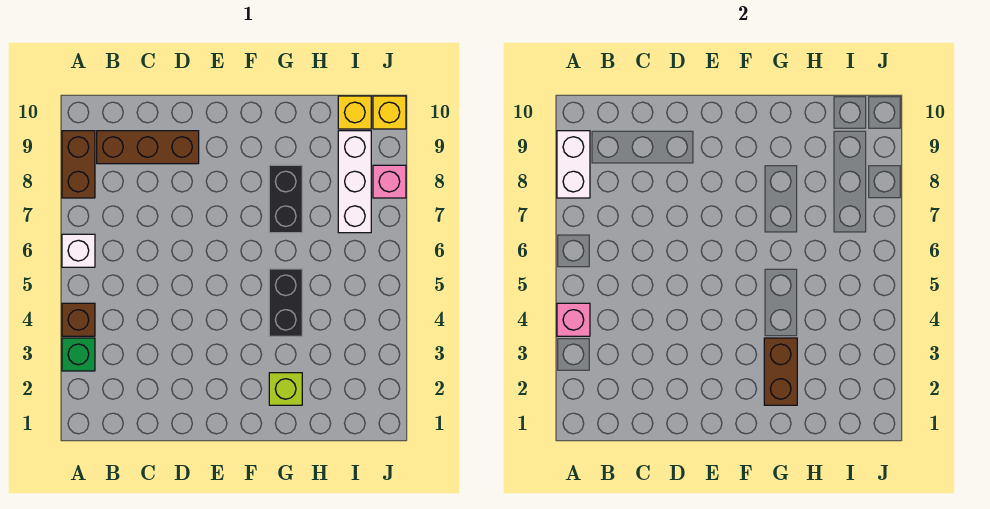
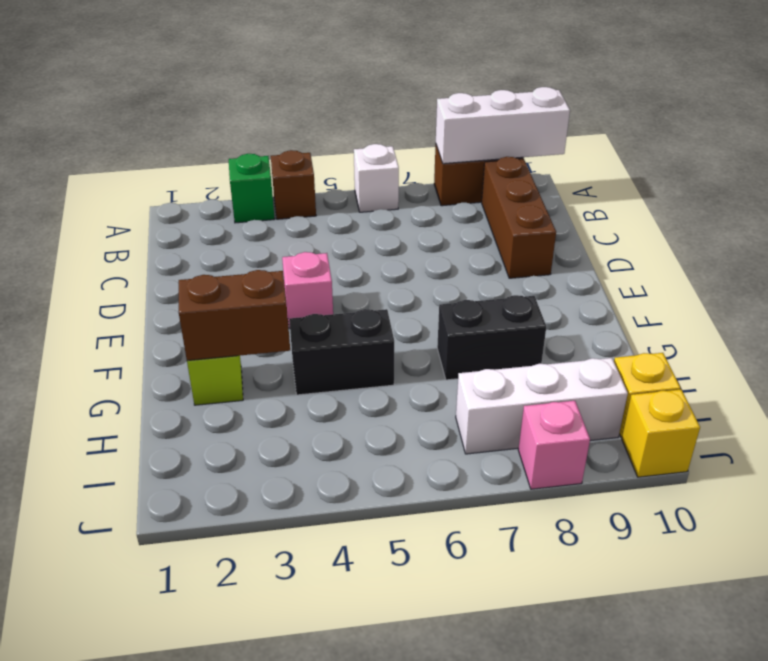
pink brick A4 level 2 -> pink brick E4 level 1
white brick A8:A9 level 2 -> white brick A8:A10 level 2

